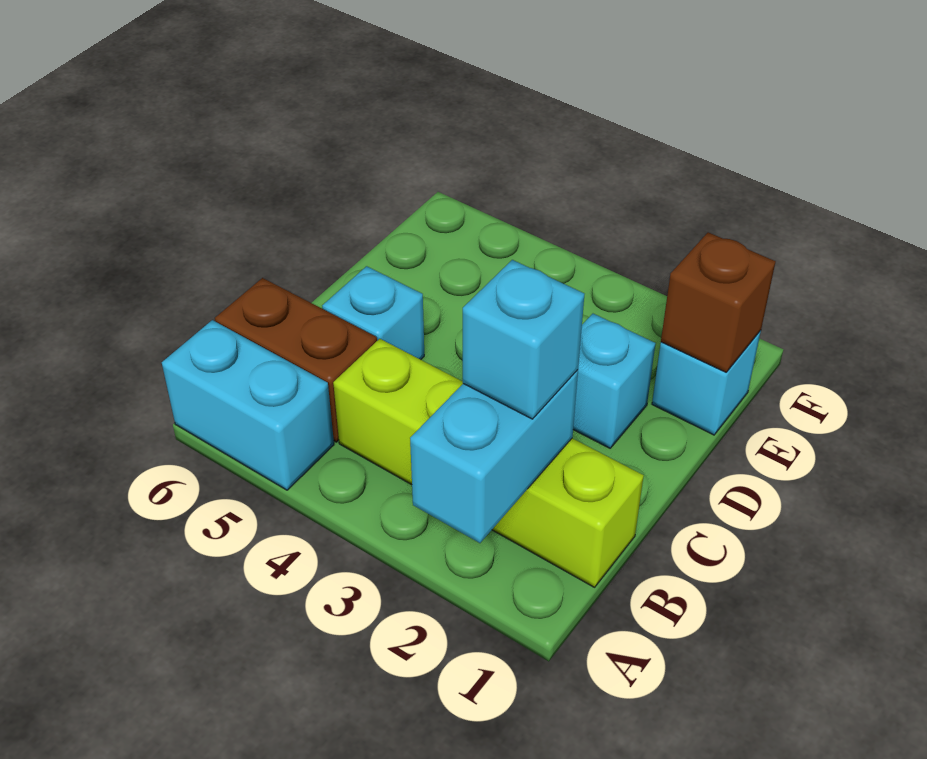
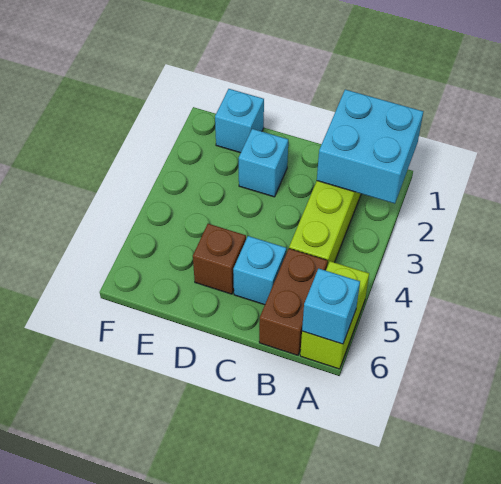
cyan brick A2:B2 level 2 -> cyan brick A1:B2 level 2
cyan brick A5:A6 level 1 -> lime brick A5:A6 level 1
cyan brick B2 level 3 -> cyan brick A6 level 2
brown brick E1 level 2 -> brown brick D5 level 1

